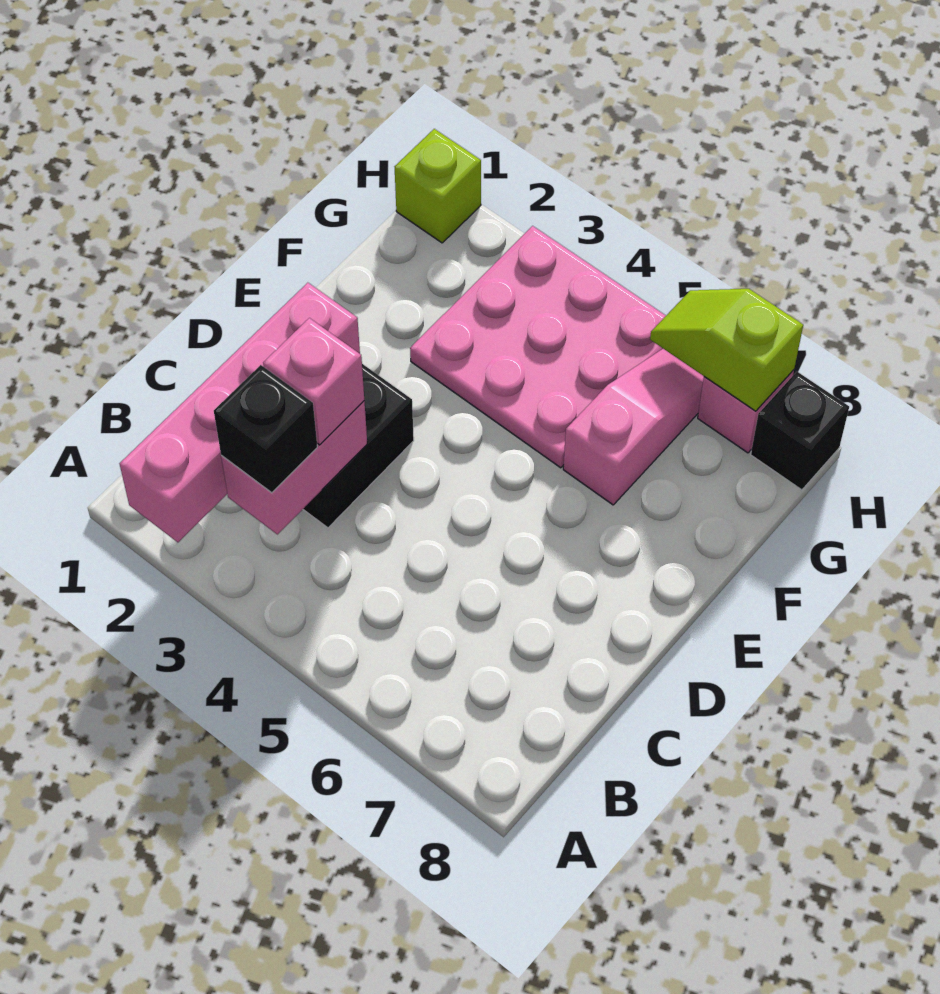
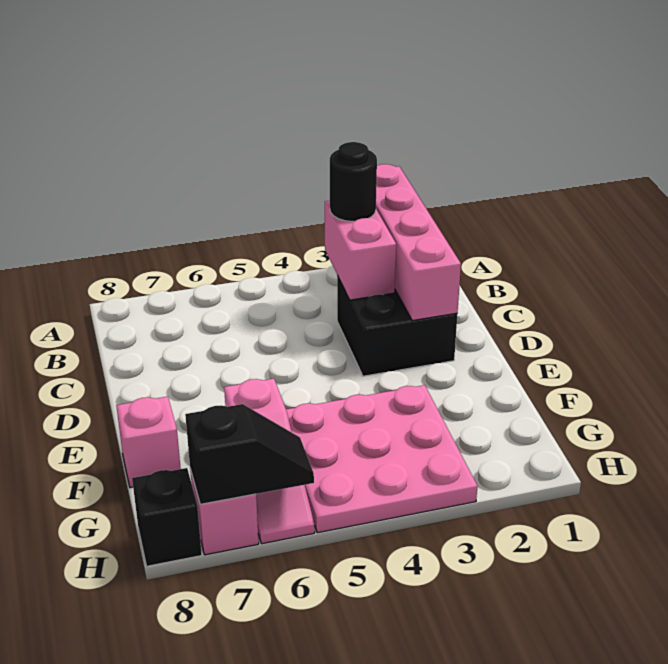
black brick B3 level 3 -> black round brick B3 level 3
pink brick C3 level 3 -> pink brick F8 level 1
lime brick H1 level 1 -> none
lime slope H6:H7 level 2 top 7 -> black slope H6:H7 level 2 top 7

